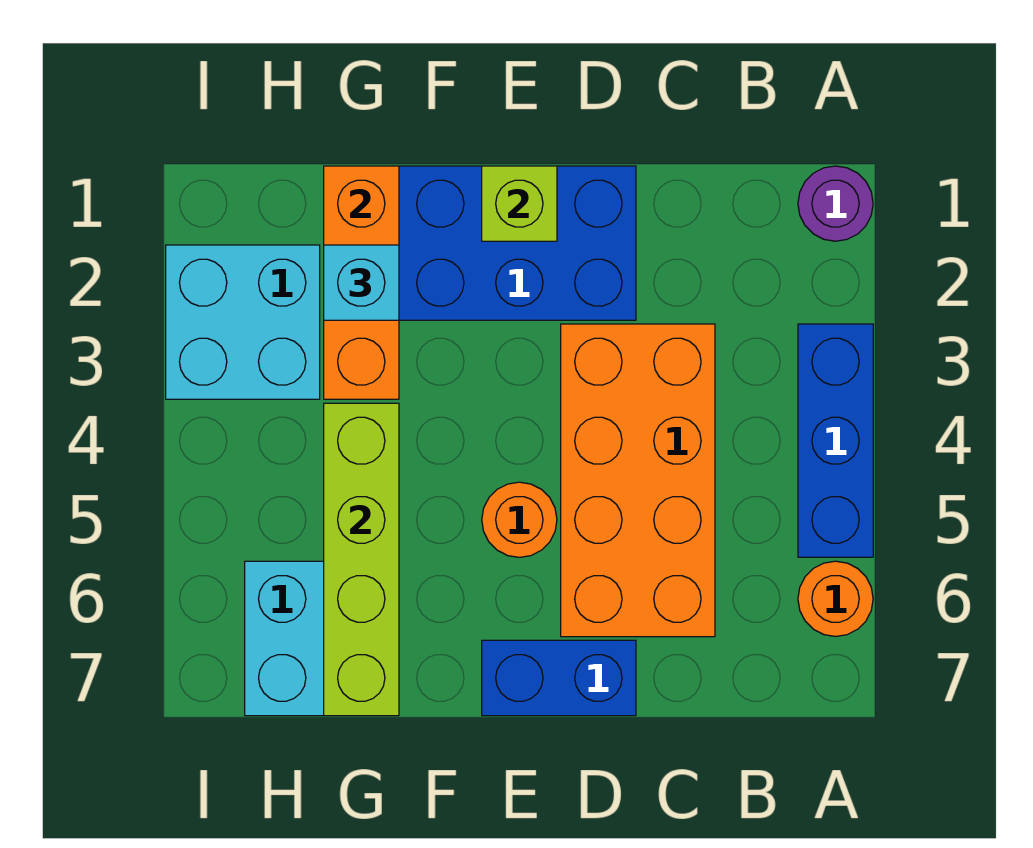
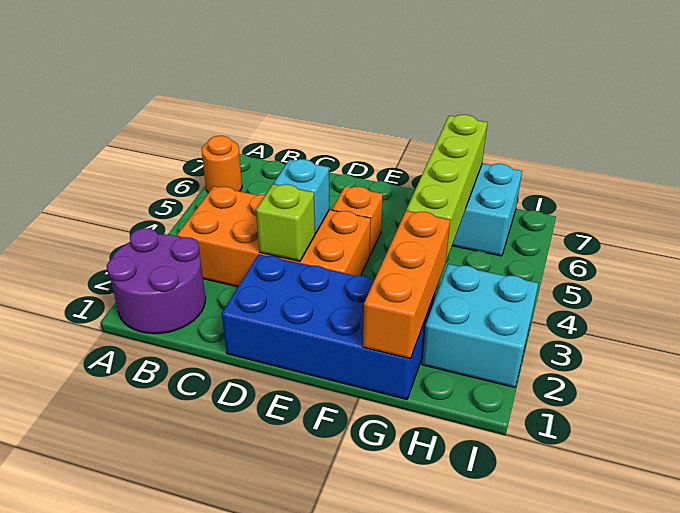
purple round brick A1 level 1 -> purple round brick A1:B2 level 1
blue brick A3:A5 level 1 -> none
orange brick C3:D6 level 1 -> orange brick B3:E4 level 1
blue brick D7:E7 level 1 -> none
lime brick E1 level 2 -> lime brick D3 level 2
orange round brick E5 level 1 -> orange brick E5 level 1
cyan brick G2 level 3 -> cyan brick D4 level 2

